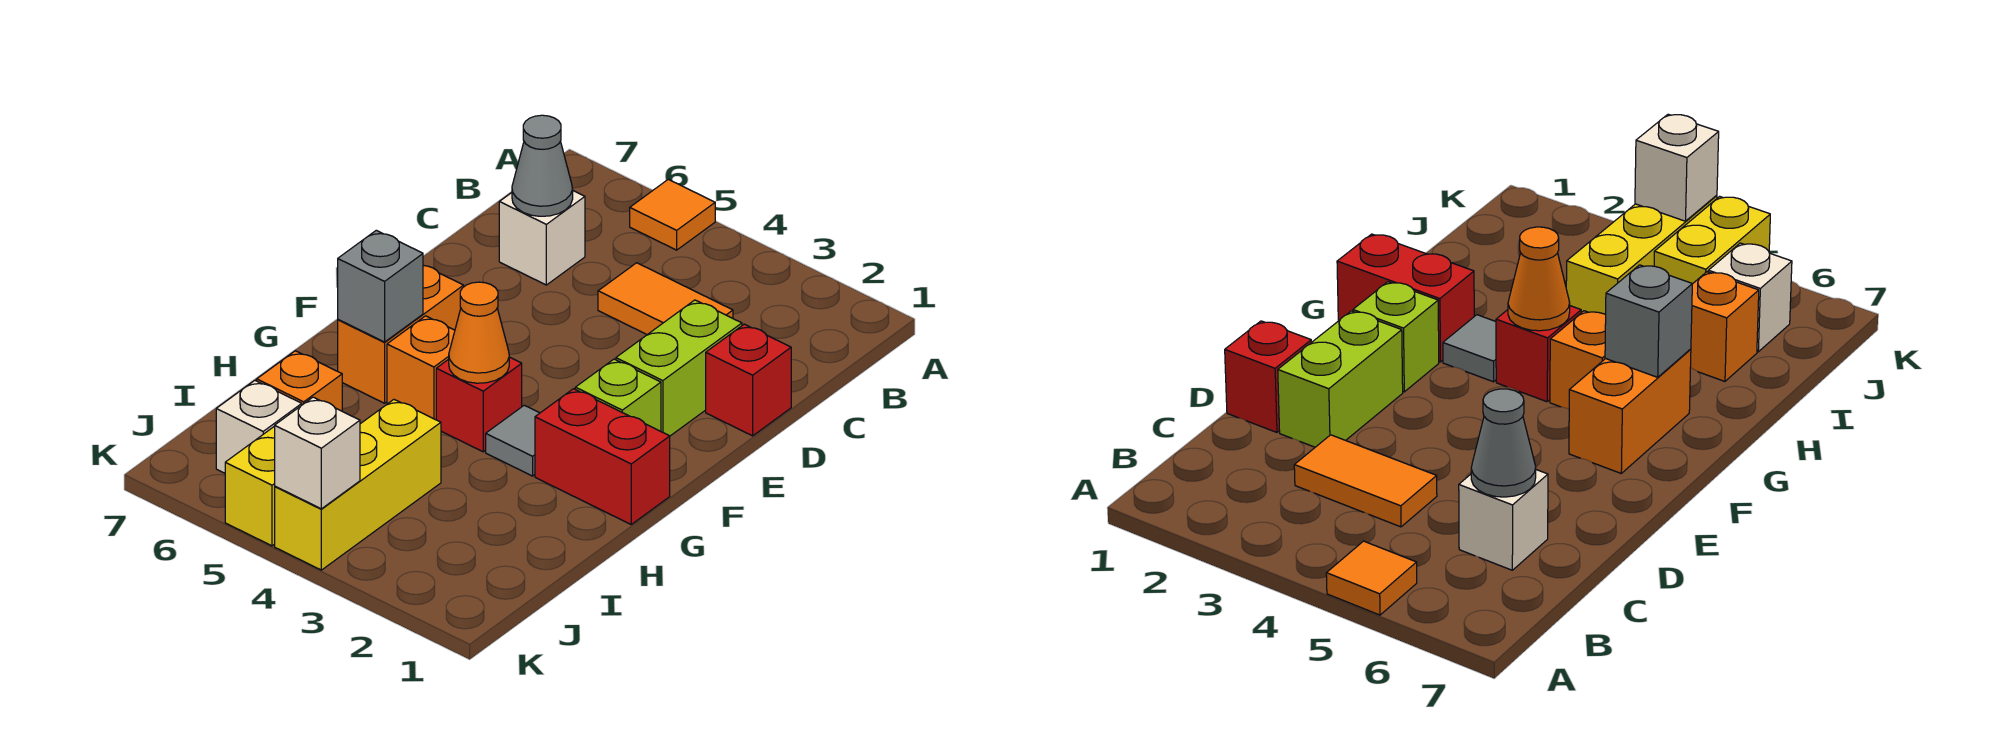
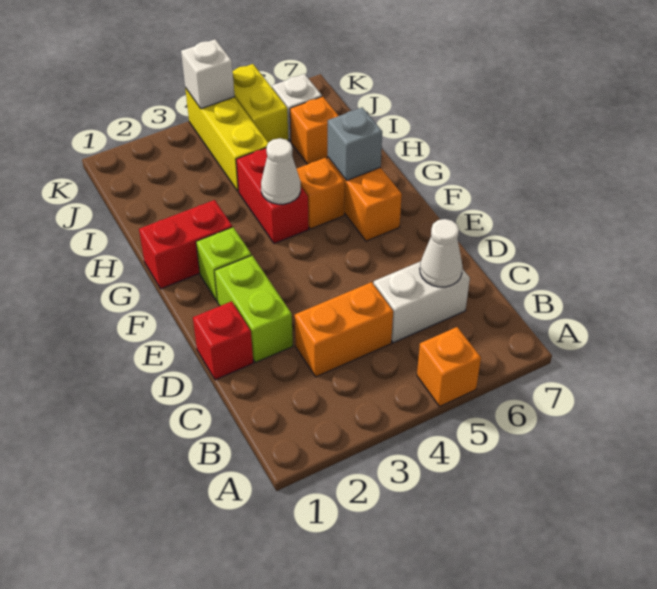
orange tile A5 level 1 -> orange brick A5 level 1
orange tile C3:C4 level 1 -> orange brick C3:C4 level 1
white brick C6 level 1 -> white brick C5:C6 level 1
grey cone C6 level 2 -> white cone C6 level 2
grey tile G3 level 1 -> none
red brick G4 level 1 -> red brick G4:H4 level 1
orange cone G4 level 2 -> white cone G4 level 2

